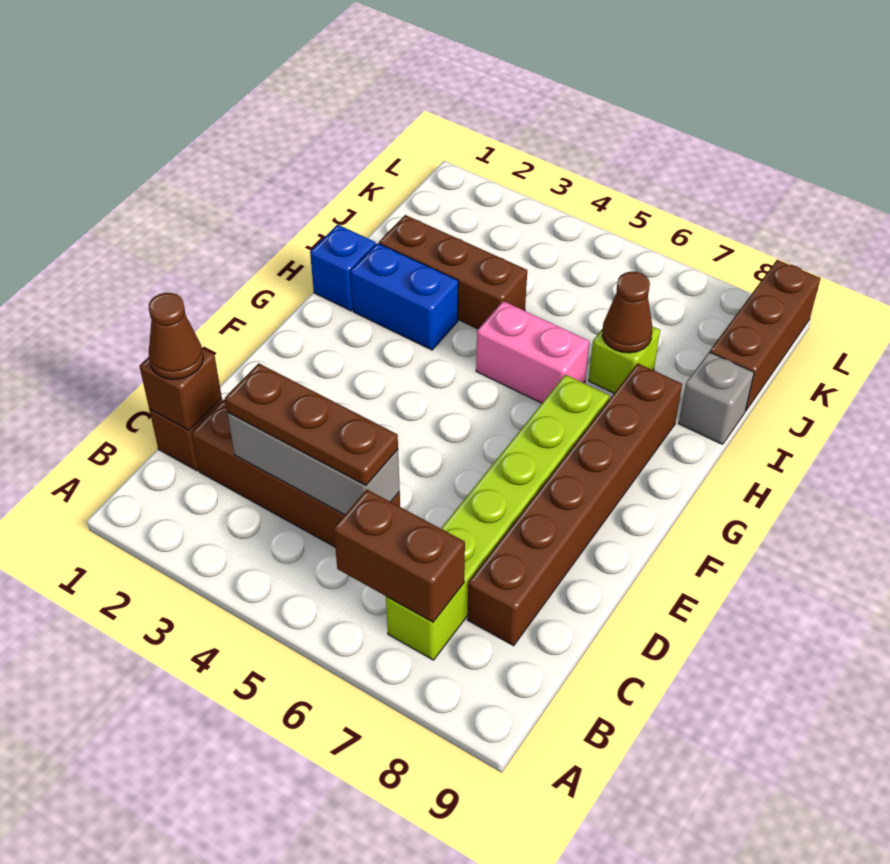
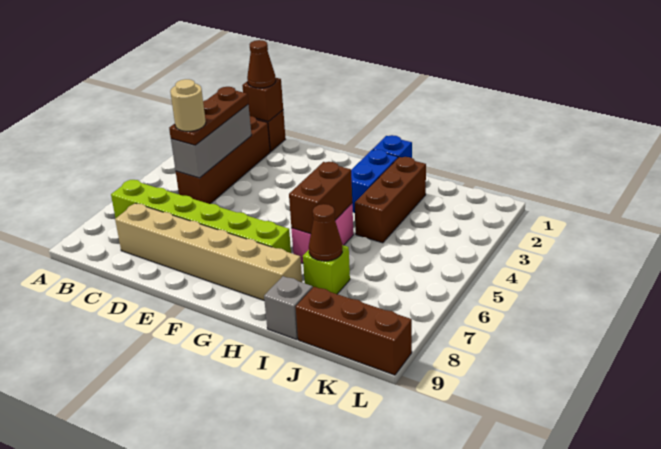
brown brick B6:B7 level 2 -> brown brick H5:H6 level 2
none -> tan round brick C5 level 4
brown brick C8:H8 level 1 -> tan brick C8:H8 level 1

